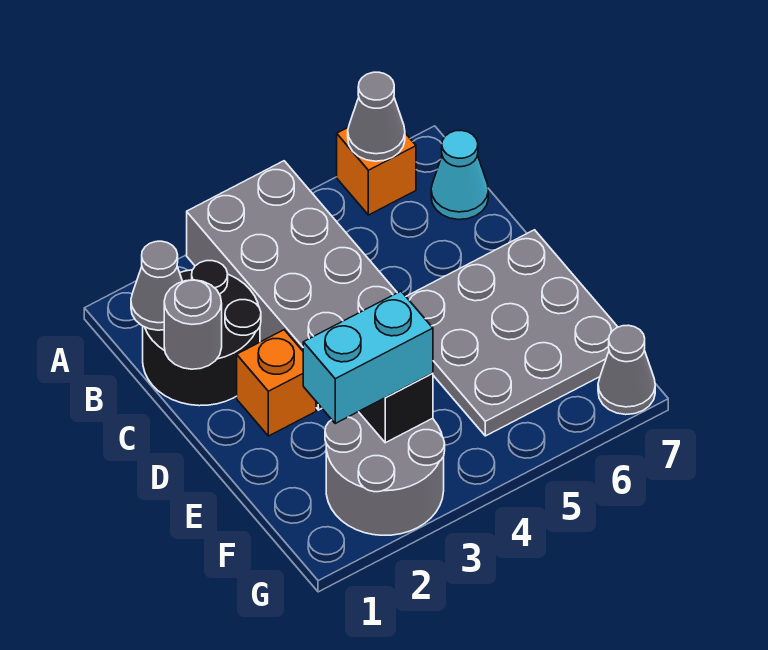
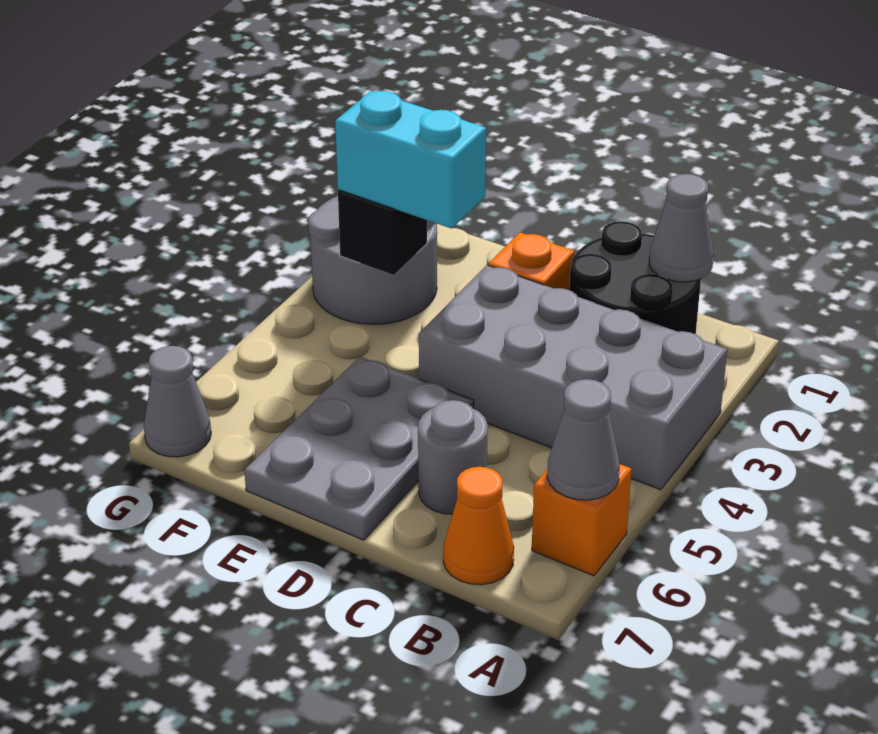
cyan cone B7 level 1 -> orange cone B7 level 1
grey round brick C1 level 2 -> grey round brick C6 level 1
grey plate D5:F7 level 1 -> grey plate D5:E7 level 1
cyan brick F2:F3 level 3 -> cyan brick E3:F3 level 3

